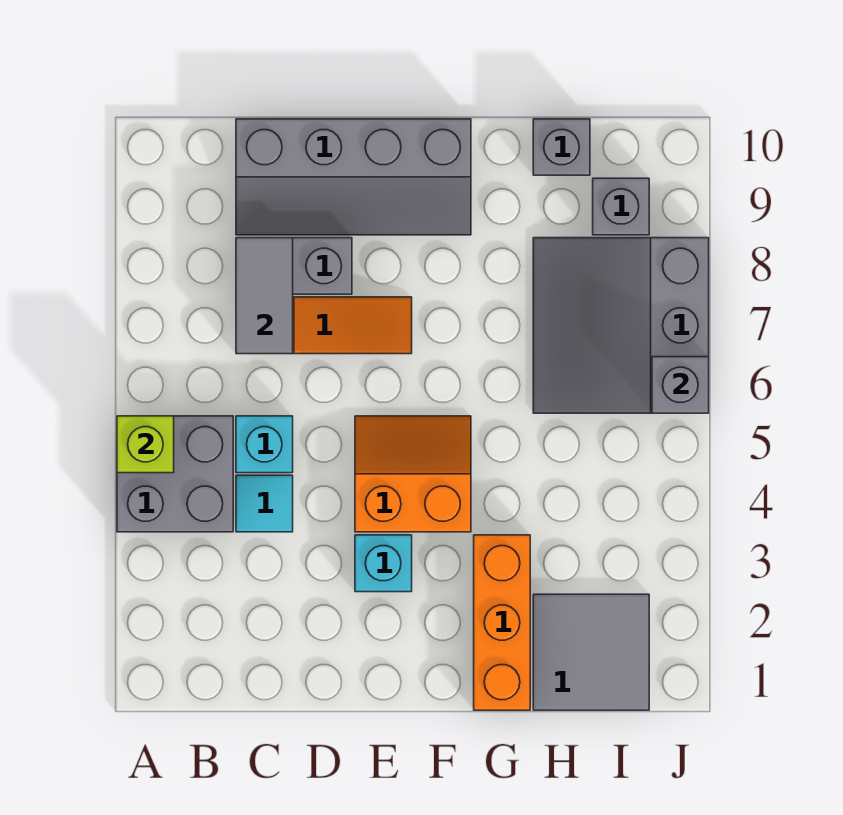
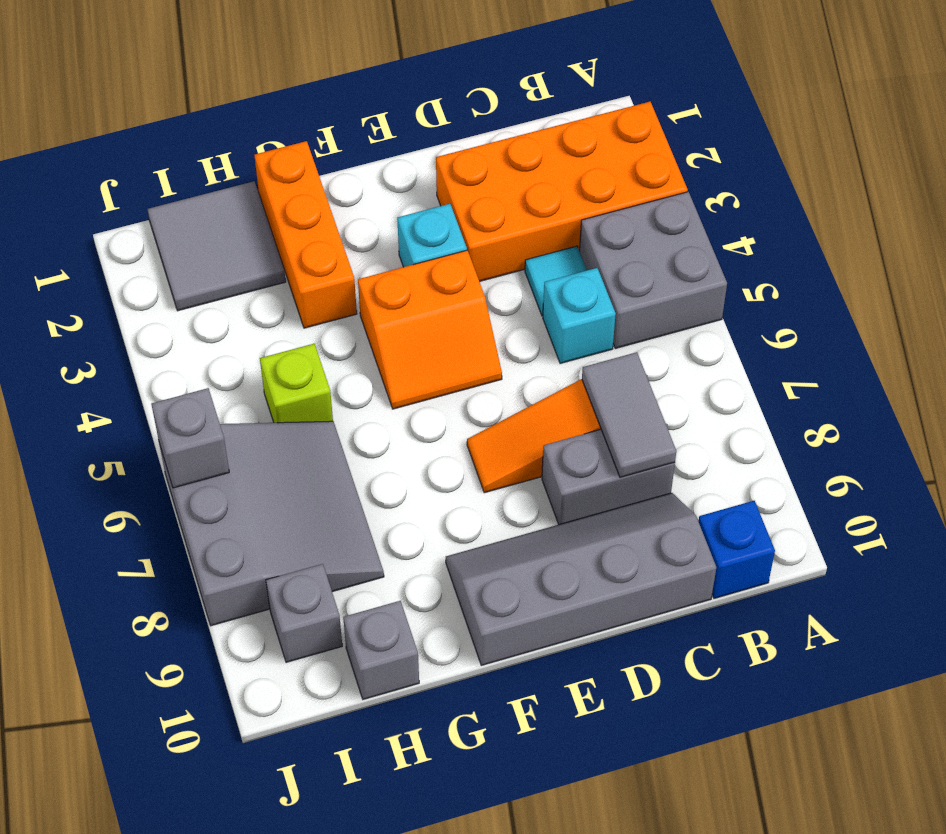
none -> orange brick A2:D3 level 1
lime brick A5 level 2 -> lime brick H5 level 1
none -> blue brick B10 level 1

